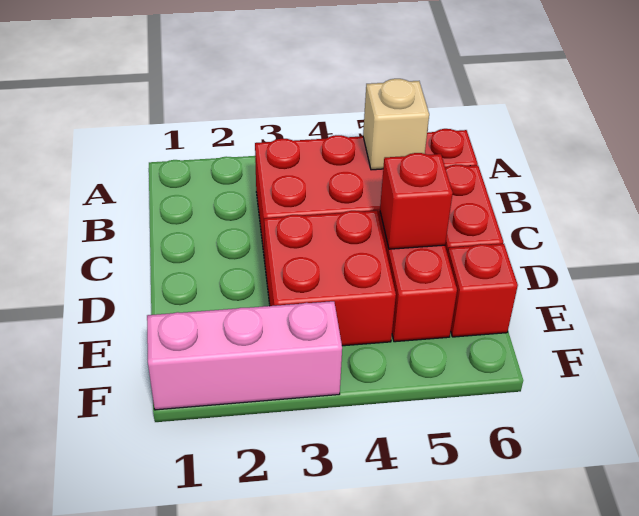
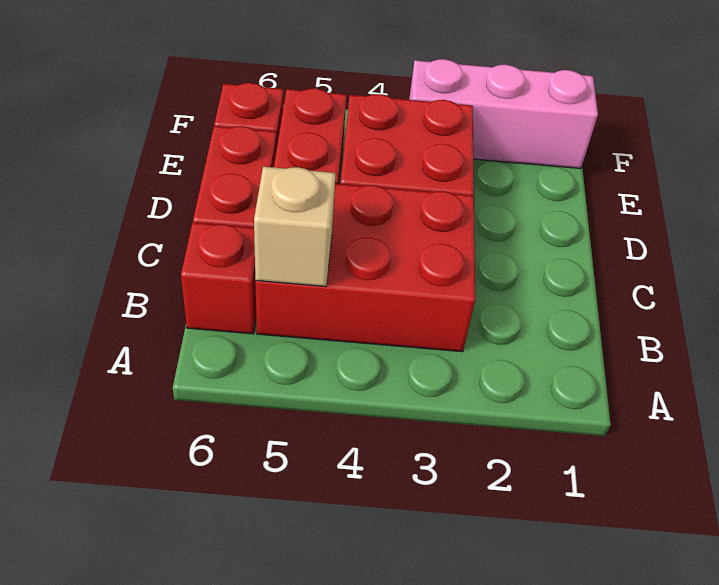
red brick D5 level 2 -> none

